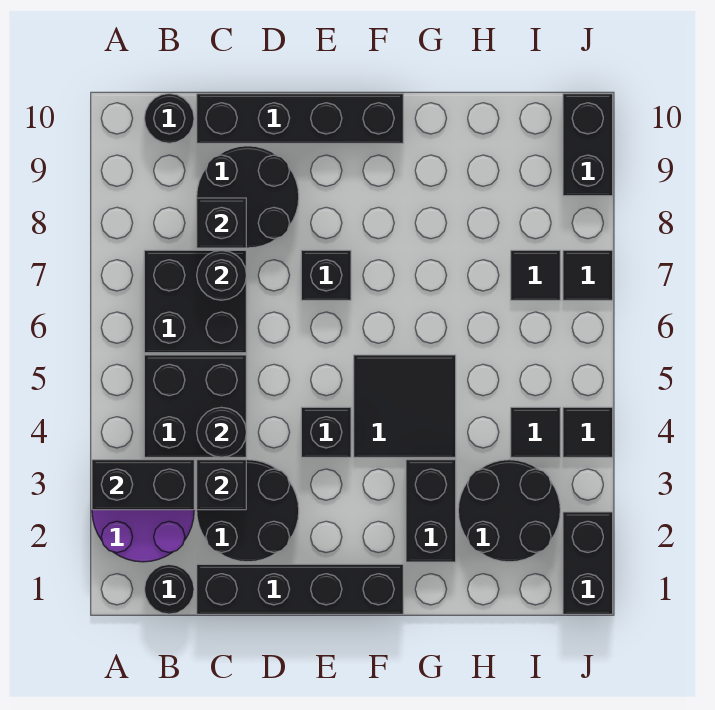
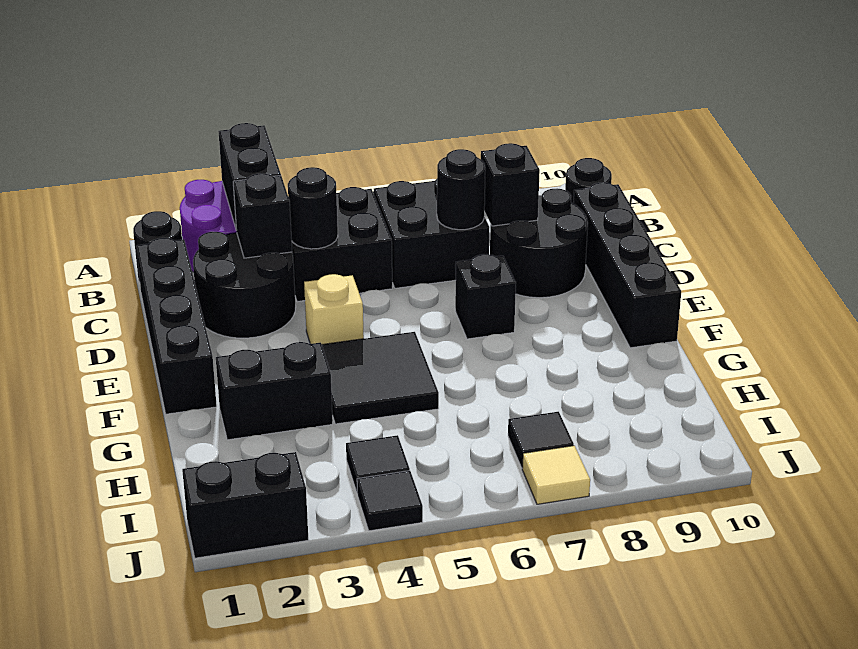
black brick E4 level 1 -> tan brick E4 level 1
black round brick H2:I3 level 1 -> none
black tile J7 level 1 -> tan tile J7 level 1
black brick J9:J10 level 1 -> none

